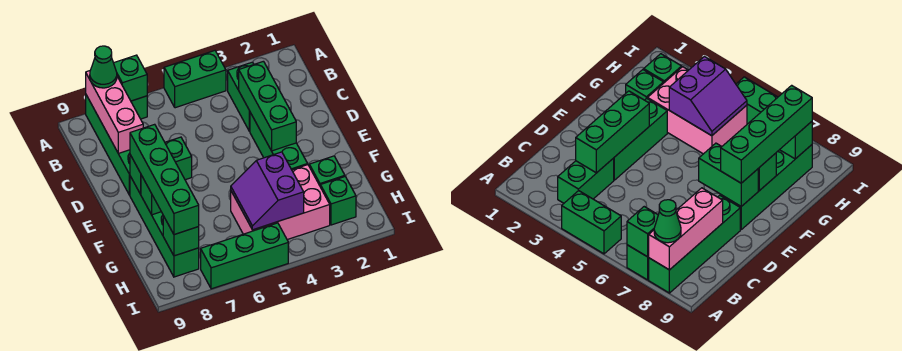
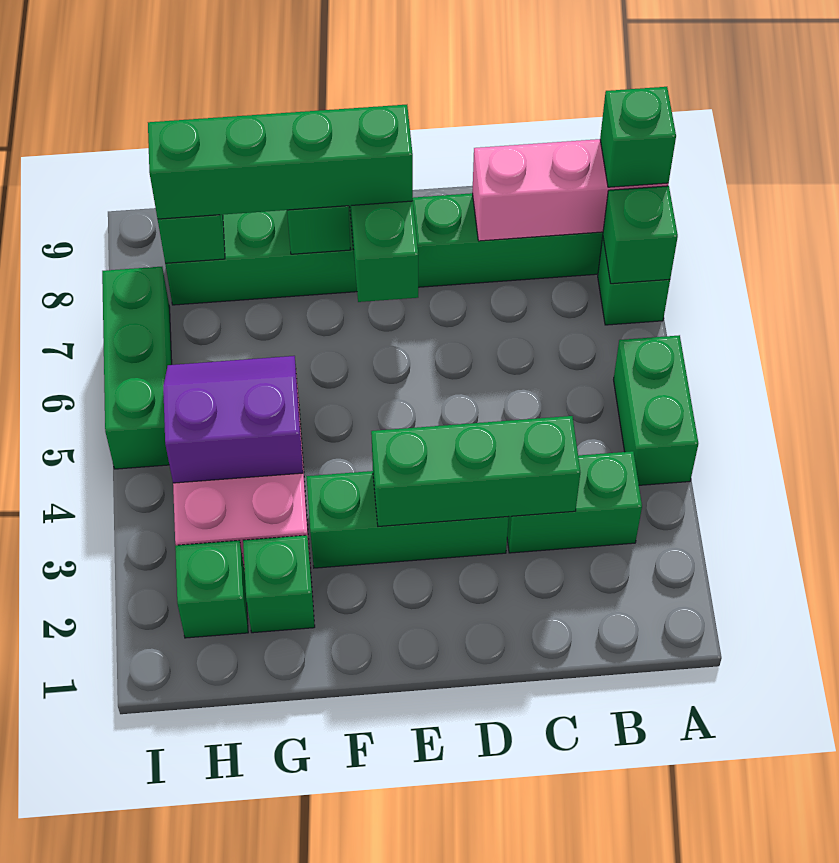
green cone A8 level 3 -> green brick A8 level 3

